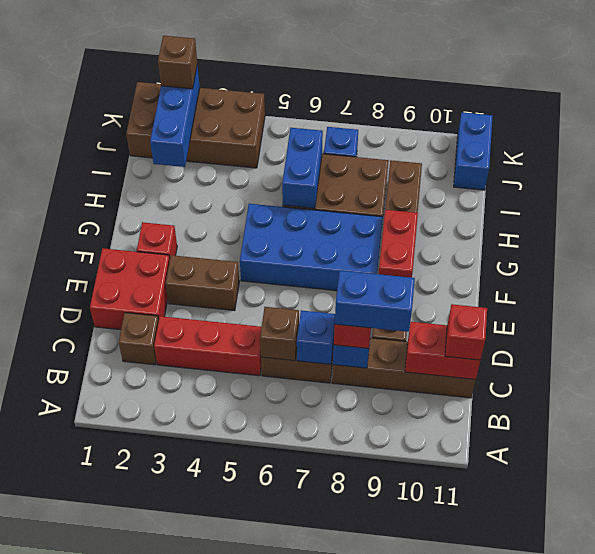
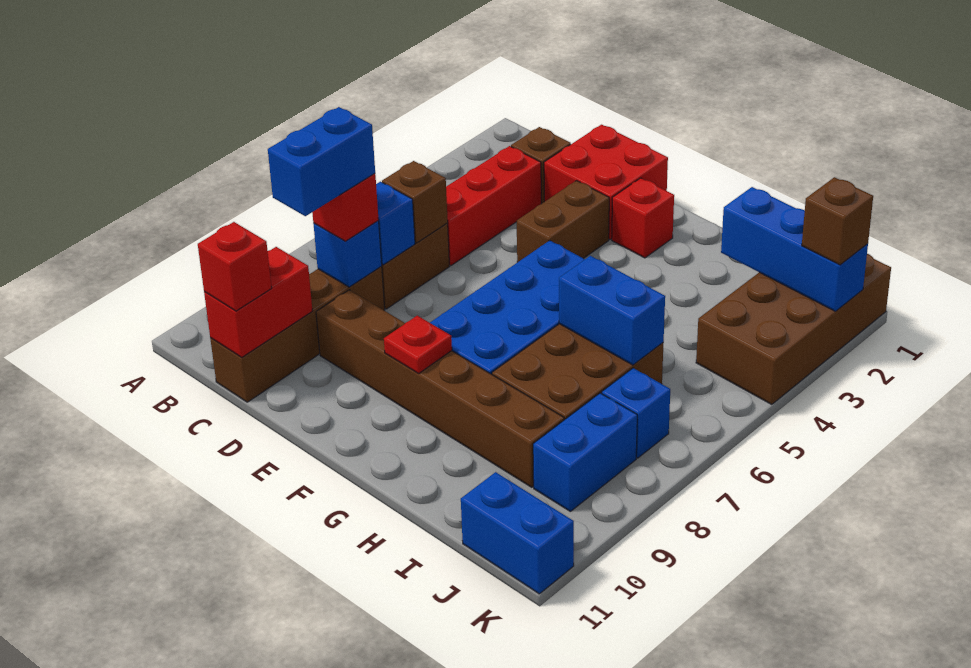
red plate F9:G9 level 2 -> red plate F9 level 2
none -> blue brick J8:J9 level 1

